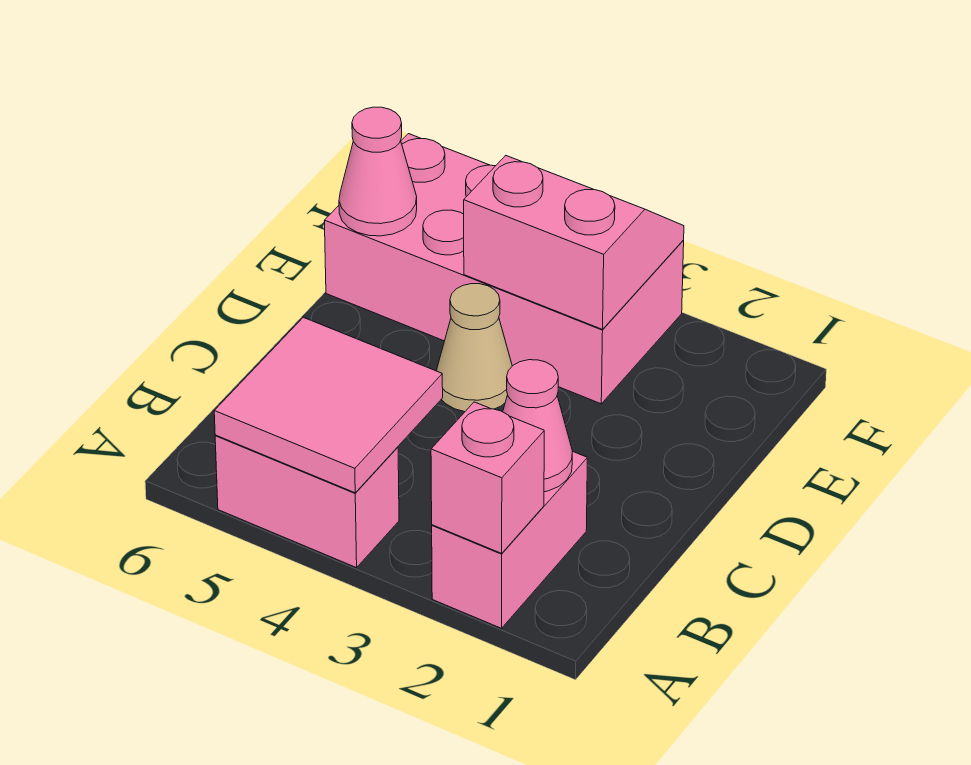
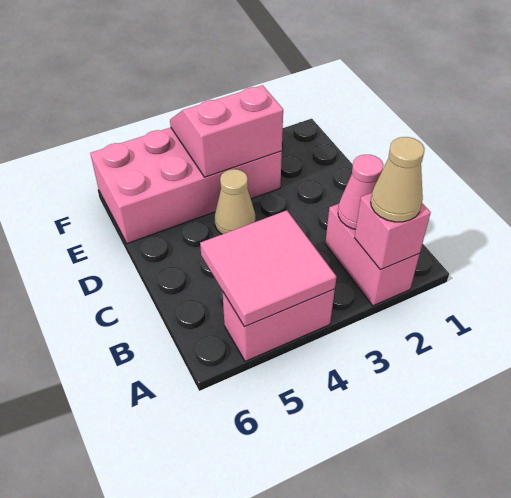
none -> tan cone A2 level 3
pink cone E6 level 2 -> none

